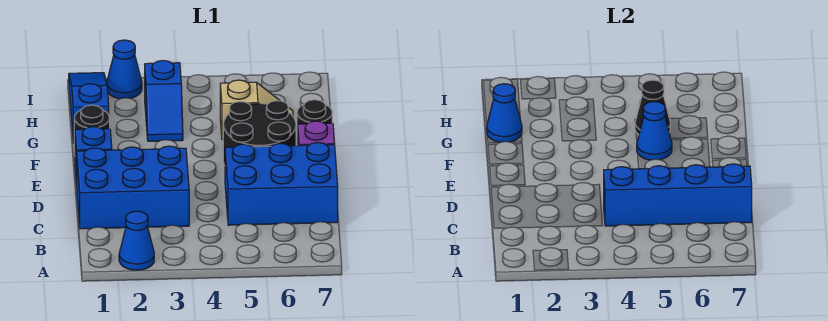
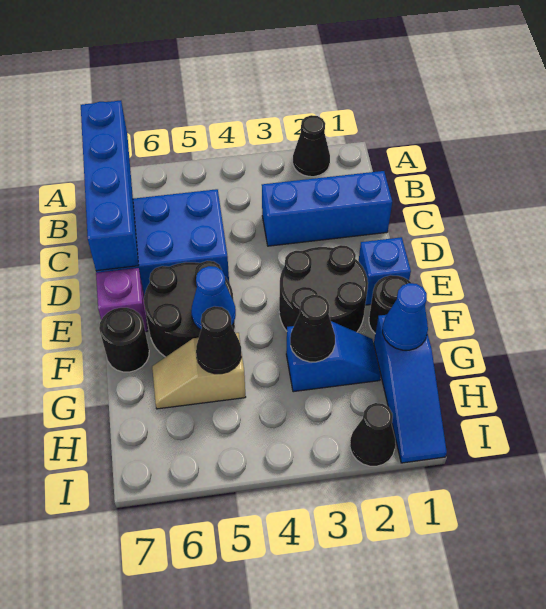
blue cone A2 level 1 -> black cone A2 level 1
blue brick C1:D3 level 1 -> blue brick C1:C3 level 1
blue brick C4:C7 level 2 -> blue brick A7:D7 level 2
none -> black round brick E2:F3 level 1
blue slope G3:H3 level 1 top H -> blue slope G2:G3 level 1 top 3
none -> black cone G3 level 2
blue cone I2 level 1 -> black cone I2 level 1

